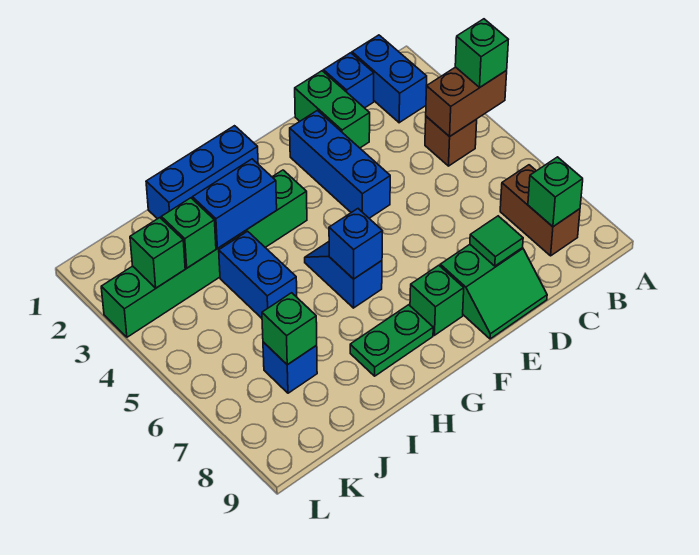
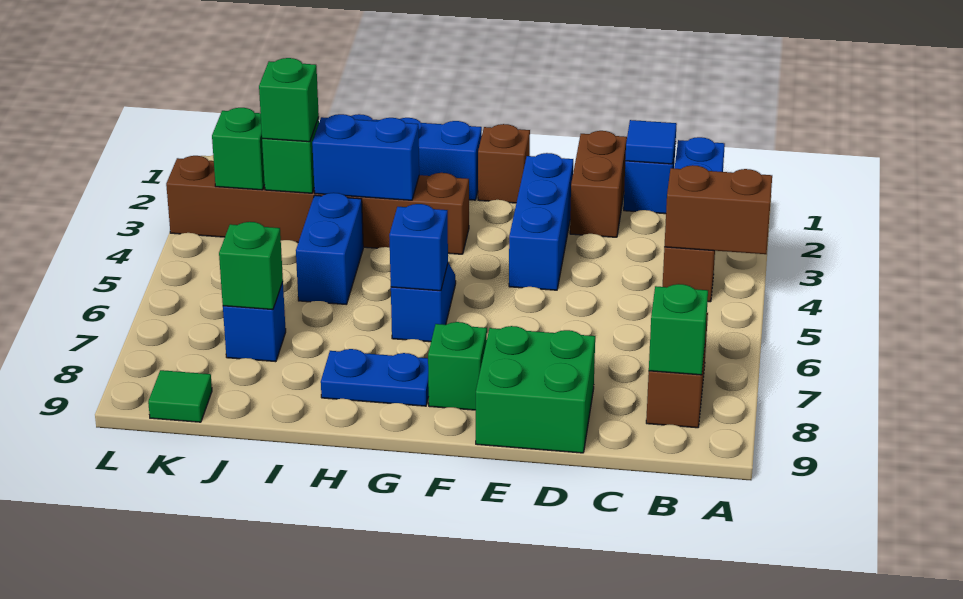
green brick A4 level 3 -> green brick J3 level 3
none -> blue tile C1 level 2
green brick D1:D2 level 1 -> brown brick D1:D2 level 1
green slope D8:E9 level 1 top 8 -> green brick D8:E9 level 1
green tile D8 level 2 -> green tile K9 level 1
none -> brown brick F1 level 1
green brick G3:L3 level 1 -> brown brick G3:L3 level 1
green plate G8:H8 level 1 -> blue plate G8:H8 level 1

